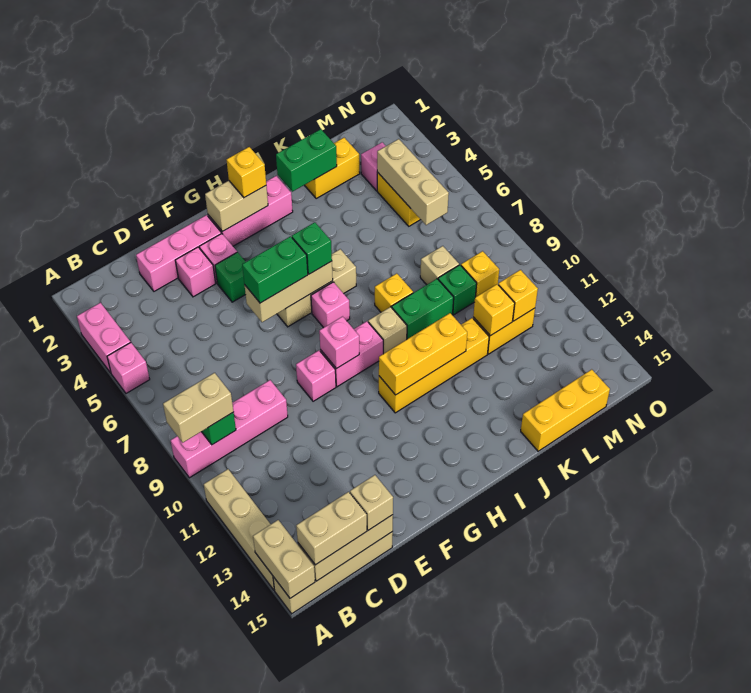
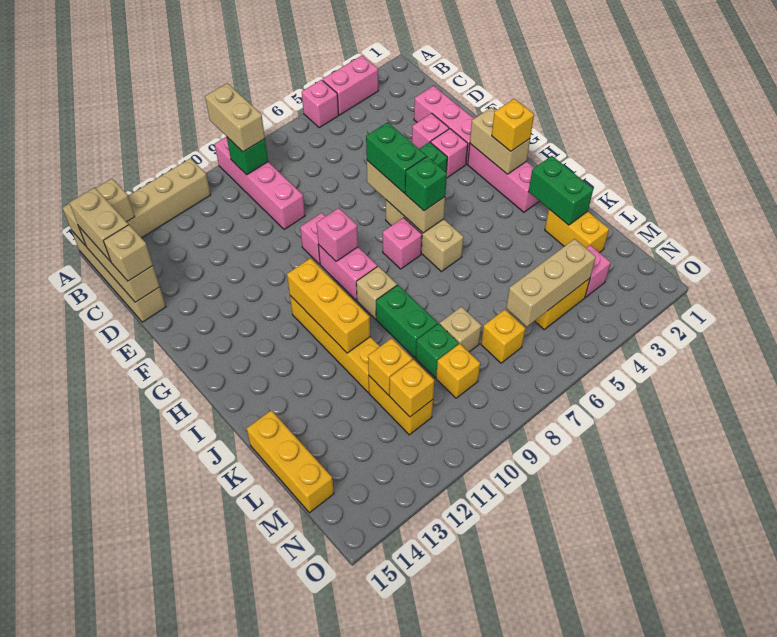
yellow brick J8 level 1 -> yellow brick M7 level 1

